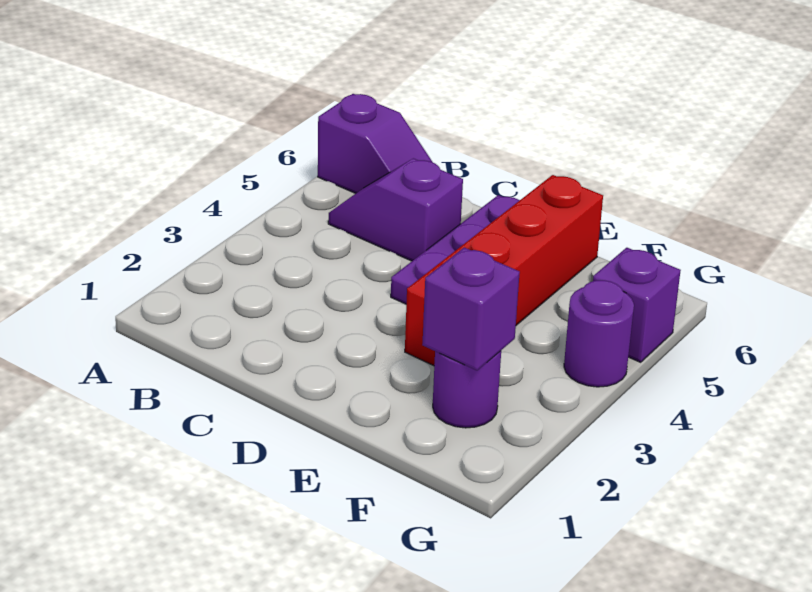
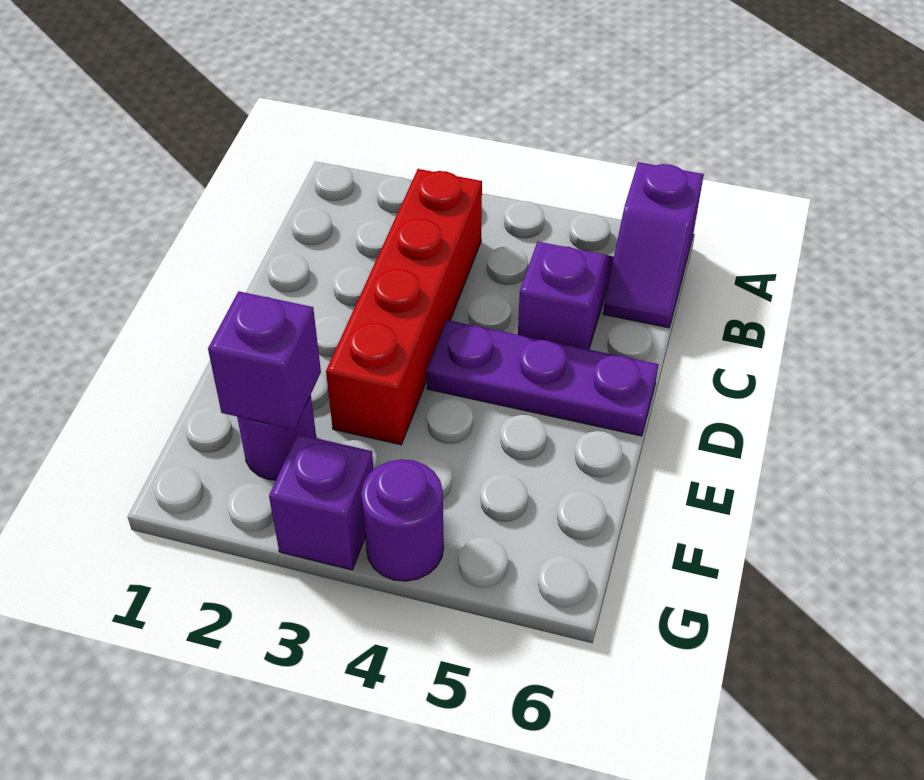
red brick E3:E6 level 1 -> red brick B3:E3 level 1
purple brick G5 level 1 -> purple brick G3 level 1

